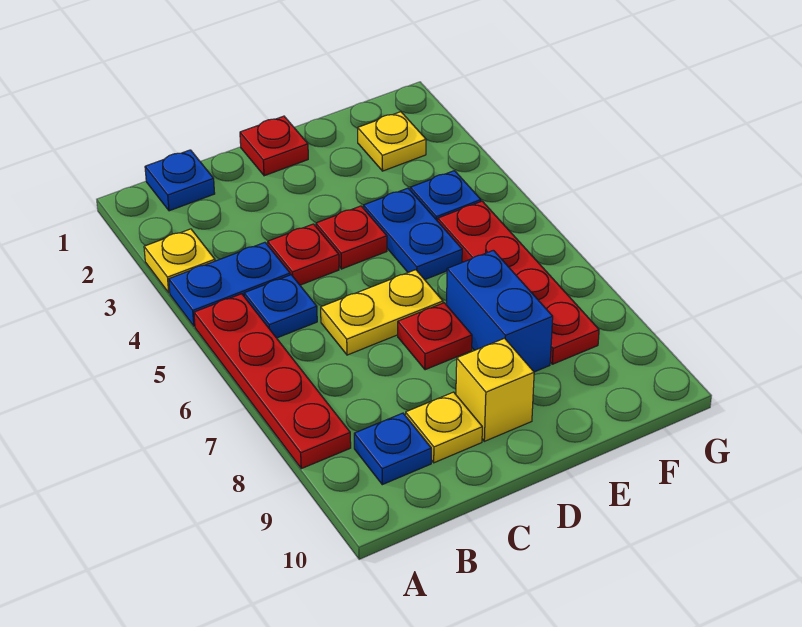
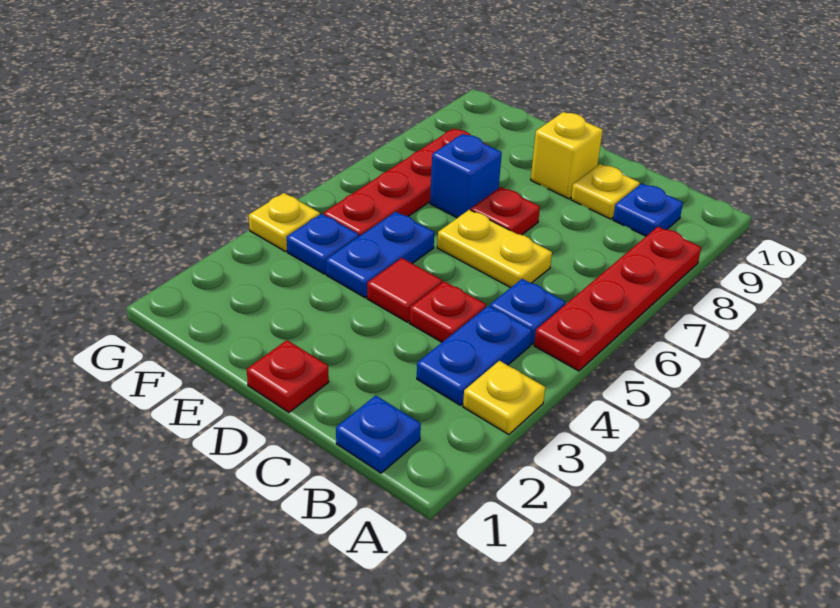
blue plate A4:B4 level 1 -> blue plate B3:B4 level 1
red plate D4 level 1 -> red tile D4 level 1
blue brick E7:E8 level 1 -> blue brick E7 level 1
yellow plate F2 level 1 -> yellow plate G4 level 1

